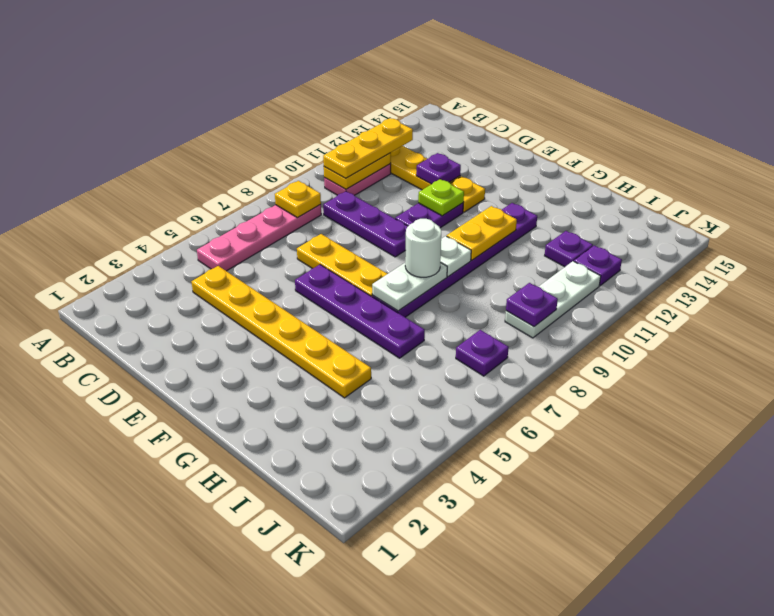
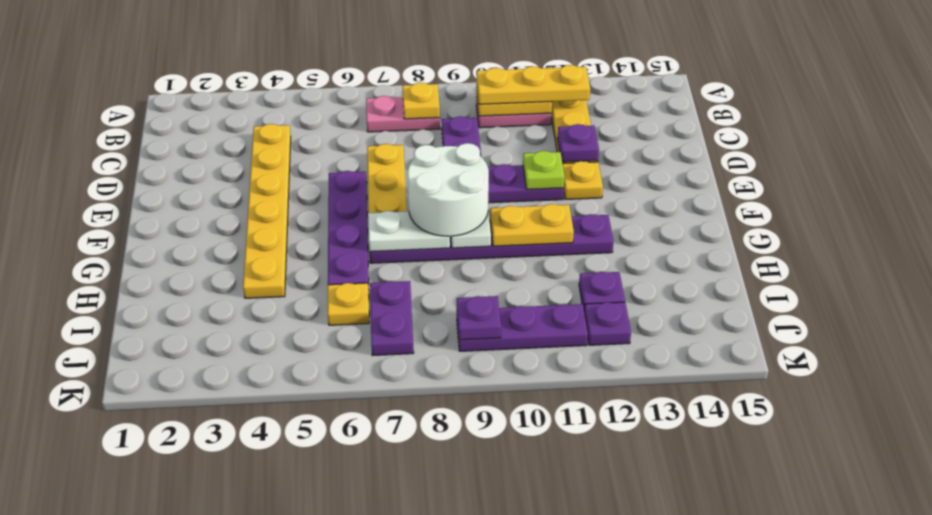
pink plate B5:B8 level 1 -> pink plate B7:B8 level 1
white round brick G8 level 3 -> white round brick F8:G9 level 3
none -> yellow plate I6 level 1
purple plate J7 level 1 -> purple plate I7:J7 level 1
white plate J9:J11 level 1 -> purple plate J9:J11 level 1

